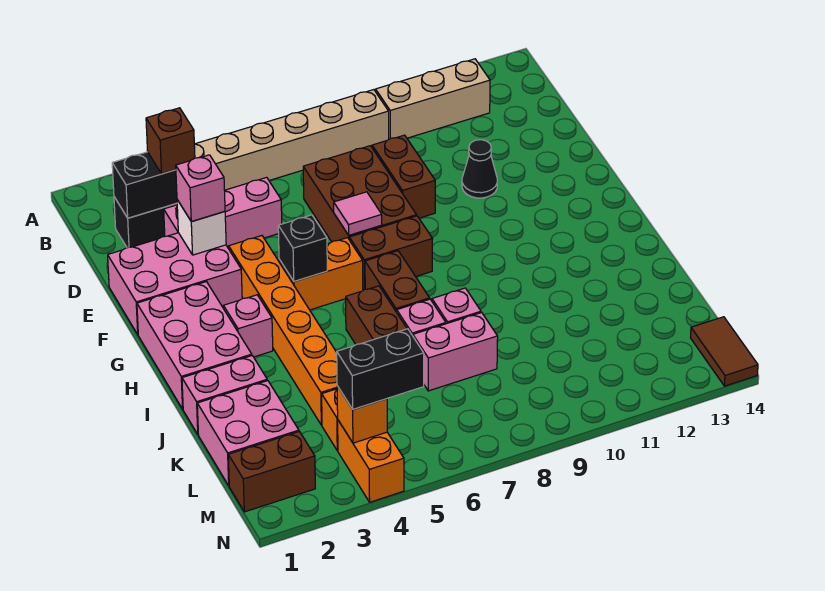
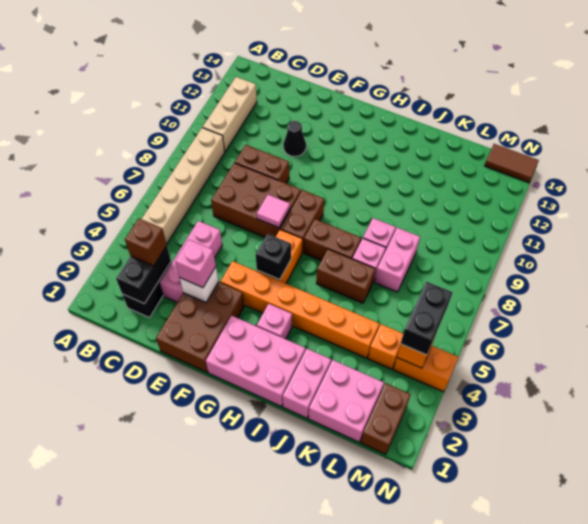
pink brick E1:F3 level 1 -> brown brick E1:F3 level 1

